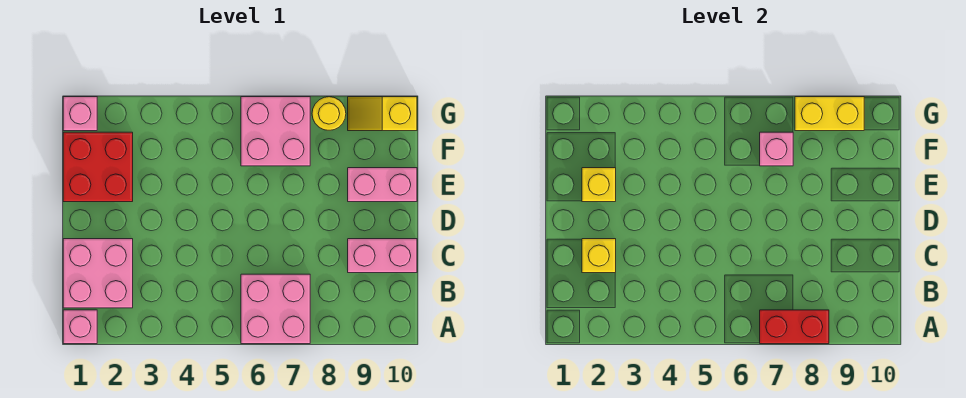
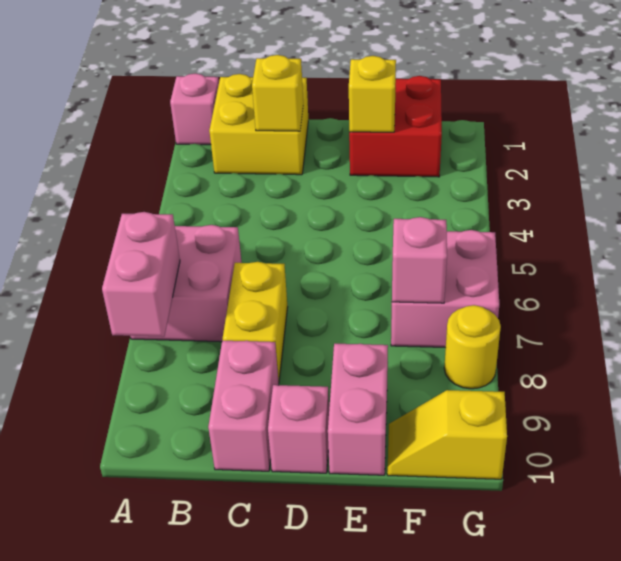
red brick A7:A8 level 2 -> pink brick A7:A8 level 2
pink brick B1:C2 level 1 -> yellow brick B1:C2 level 1
pink brick G1 level 1 -> pink brick D10 level 1
yellow brick G8:G9 level 2 -> yellow brick C7:C8 level 1
yellow slope G9:G10 level 1 top 10 -> yellow slope F10:G10 level 1 top G

